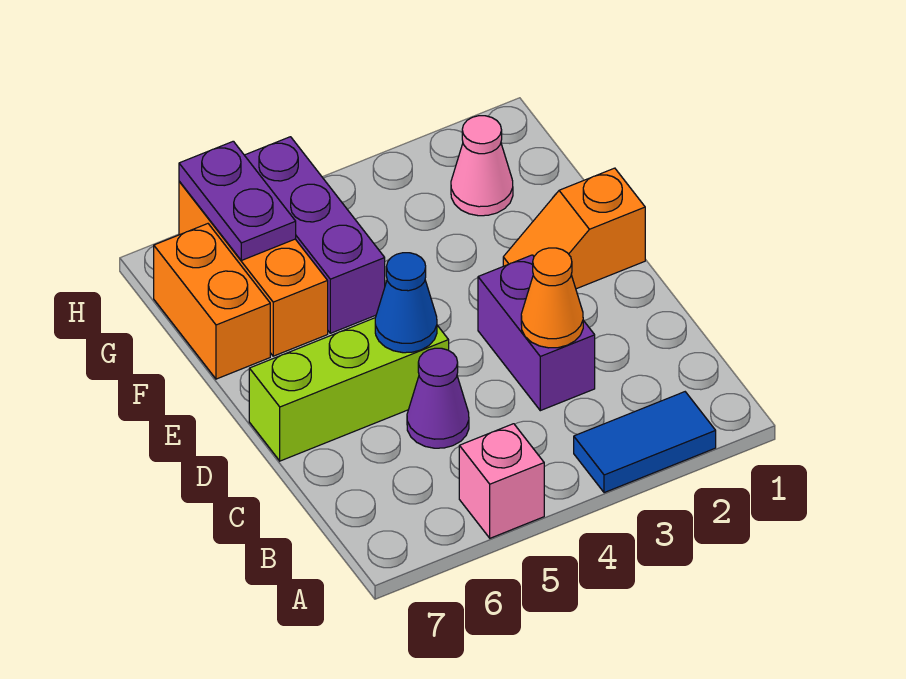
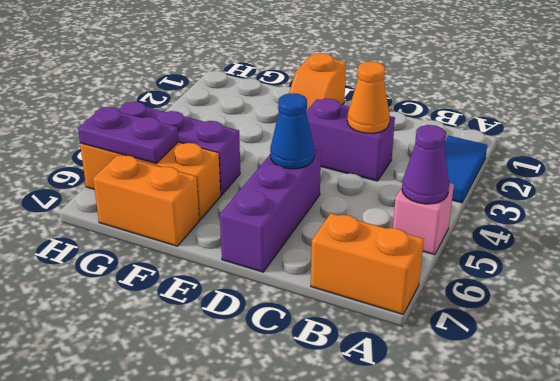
none -> orange brick A7:B7 level 1
purple cone C5 level 1 -> purple cone A5 level 2
lime brick D5:D7 level 1 -> purple brick D5:D7 level 1
pink cone G2 level 1 -> none

